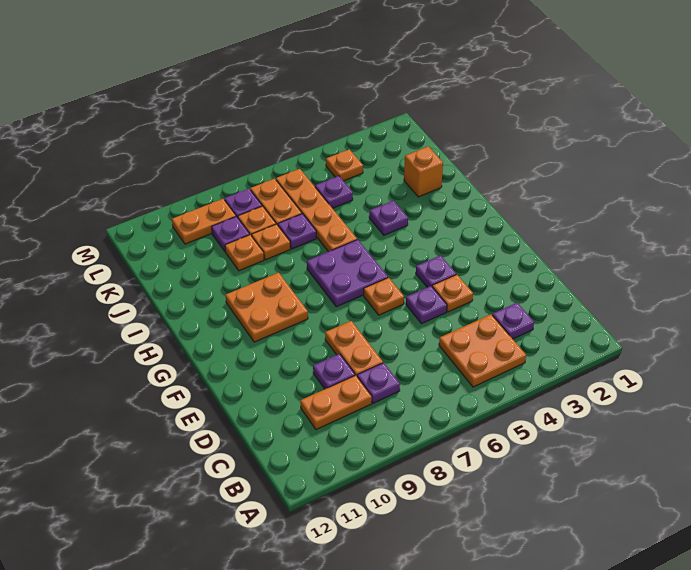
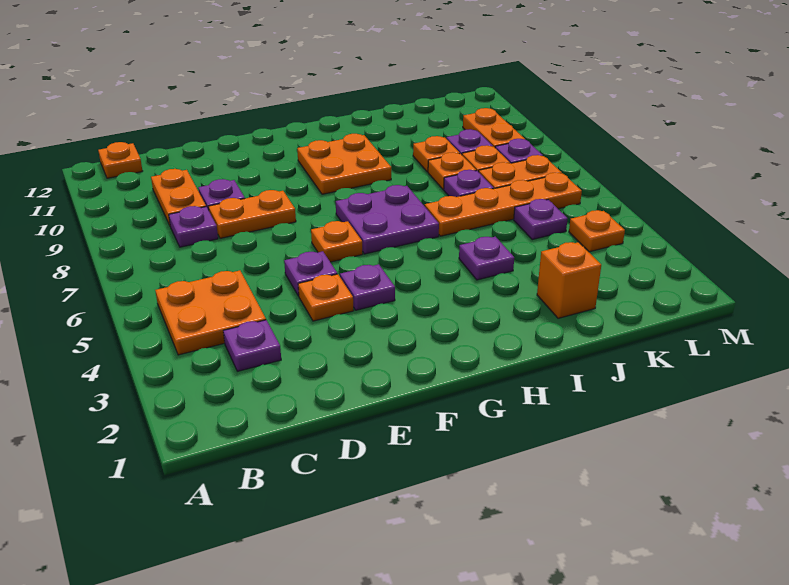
none -> orange plate B12 level 1

